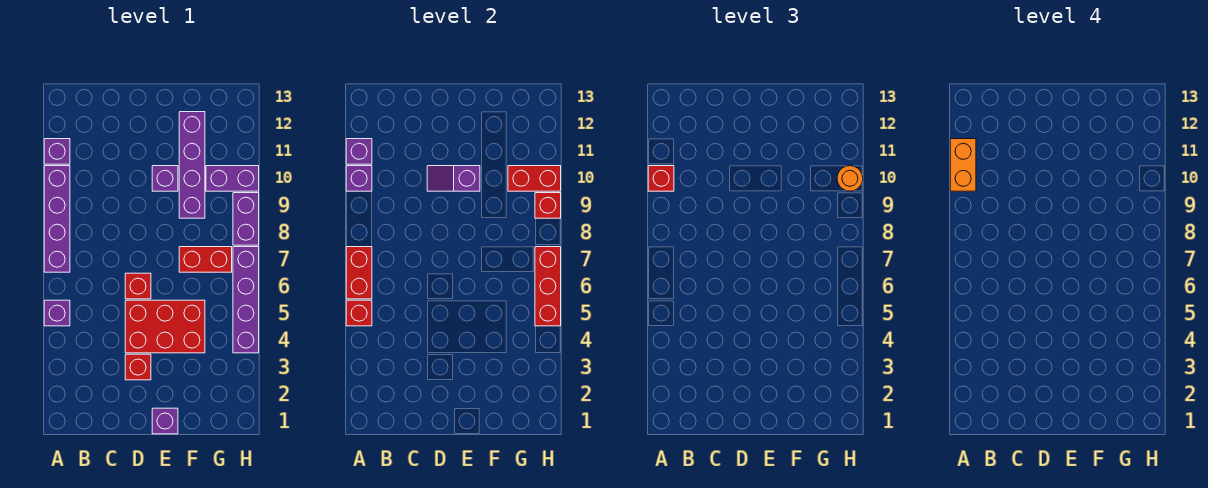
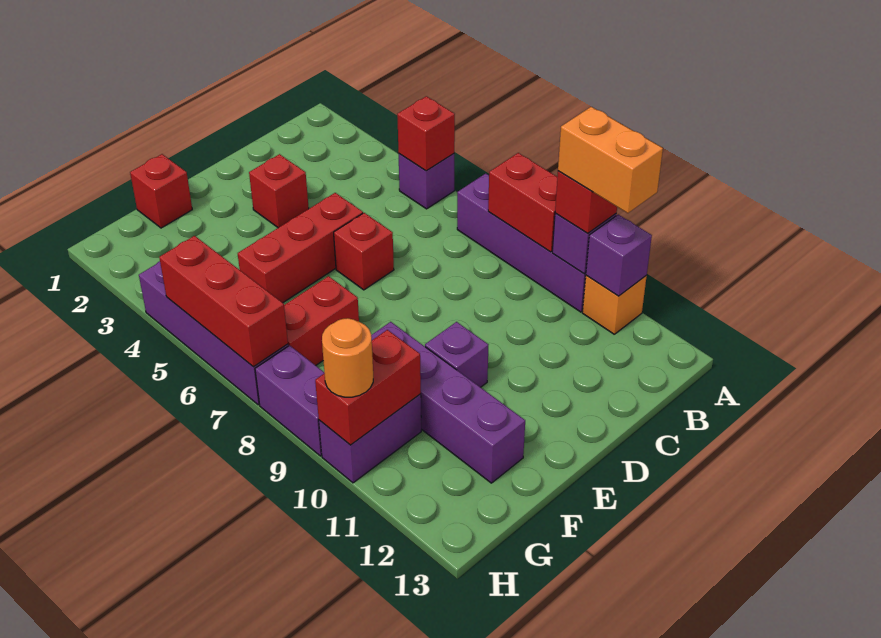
red brick A6:A7 level 2 -> red brick A8:A9 level 2
purple brick A11 level 1 -> orange brick A11 level 1
red brick D4:F5 level 1 -> red brick D5:F5 level 1
purple slope D10:E10 level 2 top E -> none
purple brick E1 level 1 -> none
red brick H9 level 2 -> red brick F1 level 1

